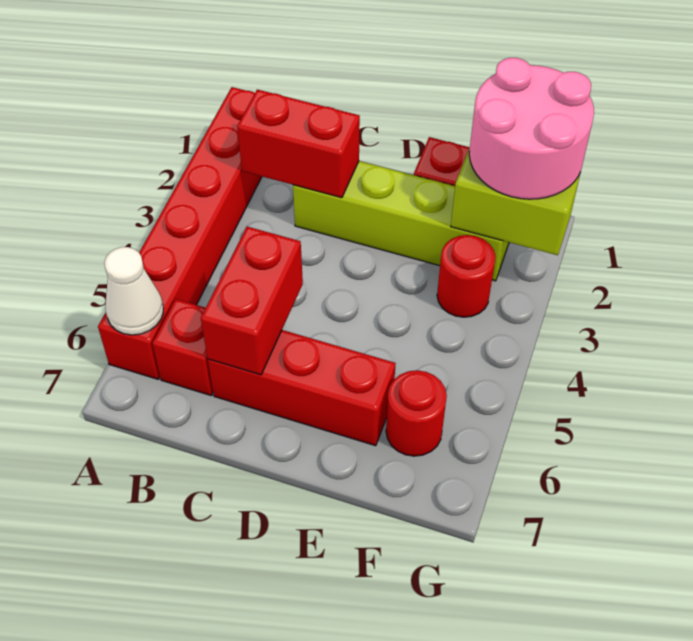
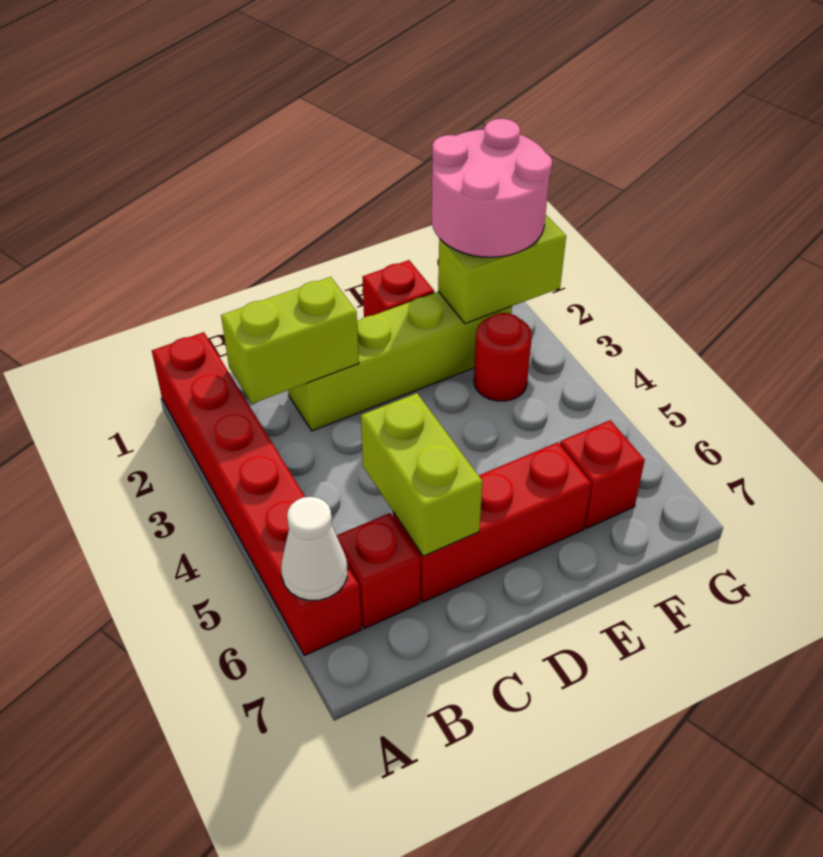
red brick B2:C2 level 2 -> lime brick B2:C2 level 2
red brick C5:C6 level 2 -> lime brick C5:C6 level 2
red round brick F6 level 1 -> red brick F6 level 1

